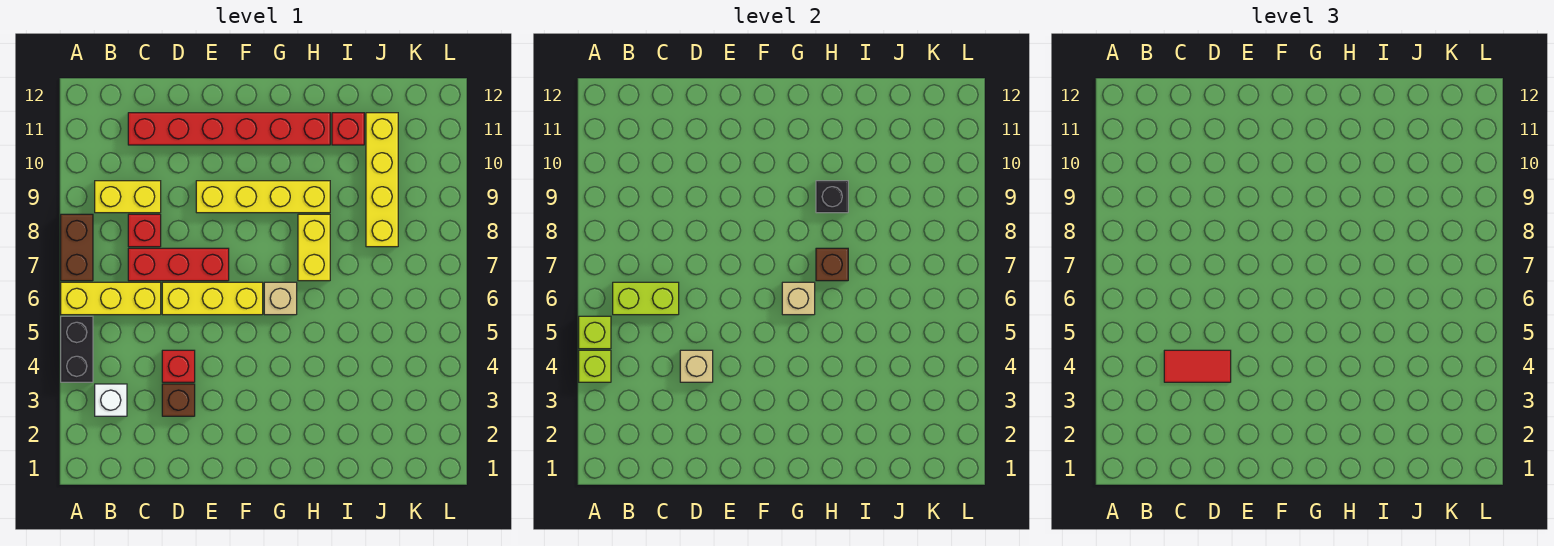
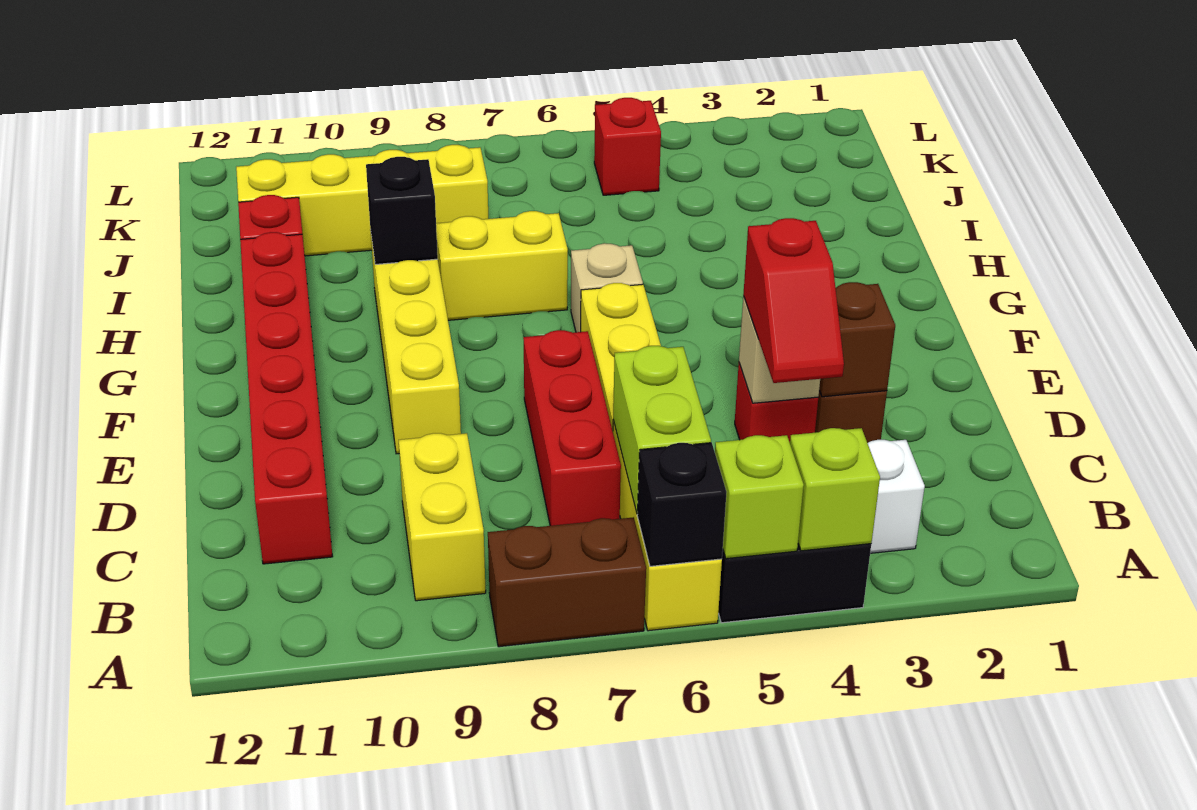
none -> black brick A6 level 2
red tile C4:D4 level 3 -> red slope C4:D4 level 3 top D
red brick C8 level 1 -> red brick K5 level 1
tan brick G6 level 2 -> none
brown brick H7 level 2 -> brown brick D3 level 2

